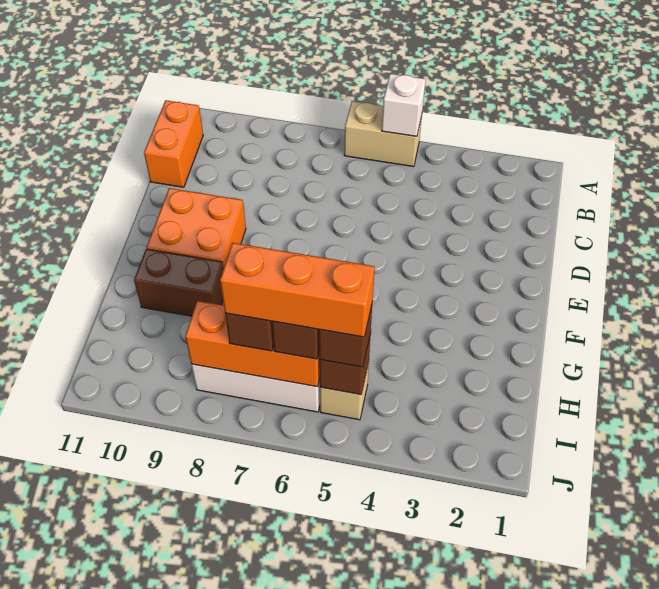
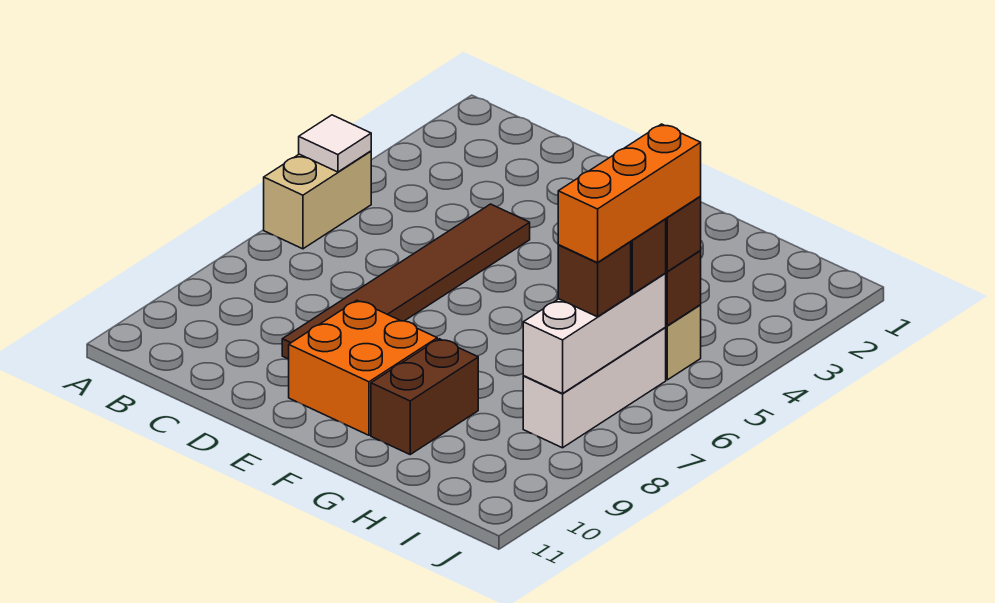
white brick A5 level 2 -> white tile A5 level 2
orange brick B11:C11 level 1 -> none
none -> brown tile D4:D9 level 1
orange brick I6:I8 level 2 -> white brick I6:I8 level 2

